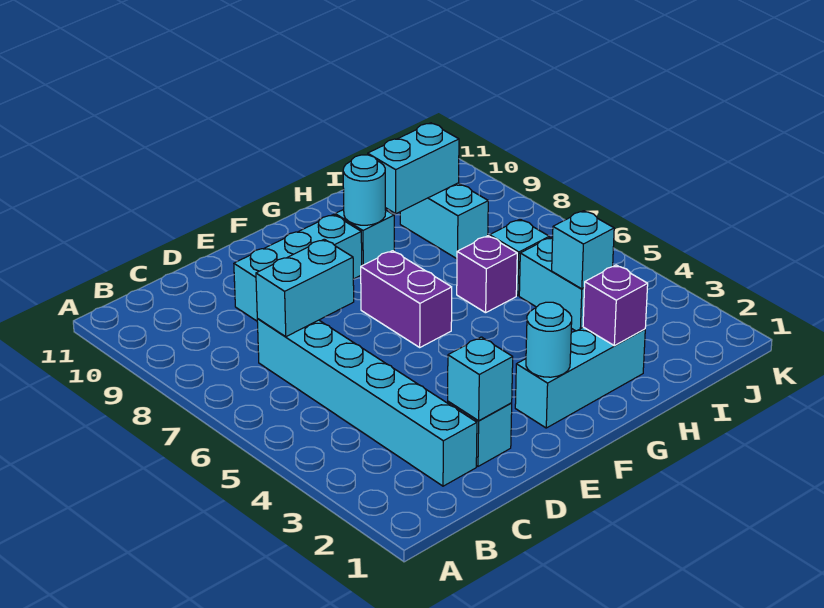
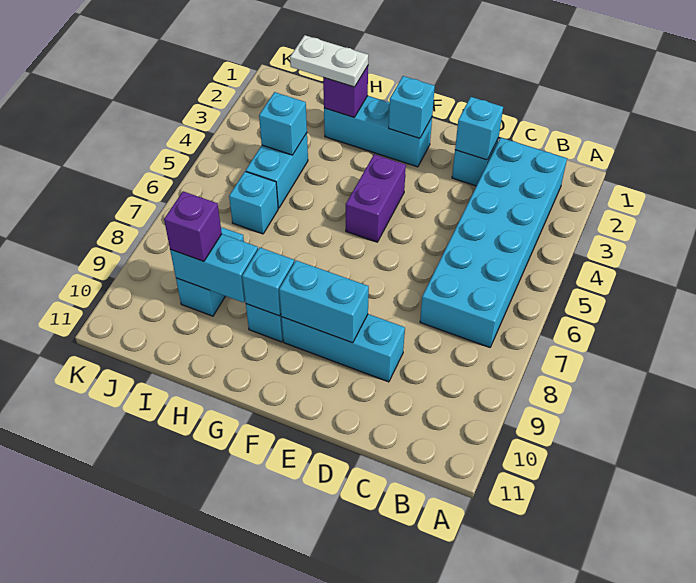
cyan brick C2:C7 level 1 -> cyan brick B2:C7 level 1
cyan brick C7:D7 level 2 -> cyan brick E9:F9 level 2
cyan round brick F2 level 2 -> cyan brick F2 level 2
purple brick F6:F7 level 1 -> purple brick F4:F5 level 1
cyan round brick G9 level 2 -> cyan brick G9 level 2
none -> white plate H2:I2 level 3
purple brick H6 level 1 -> purple brick I9 level 3

